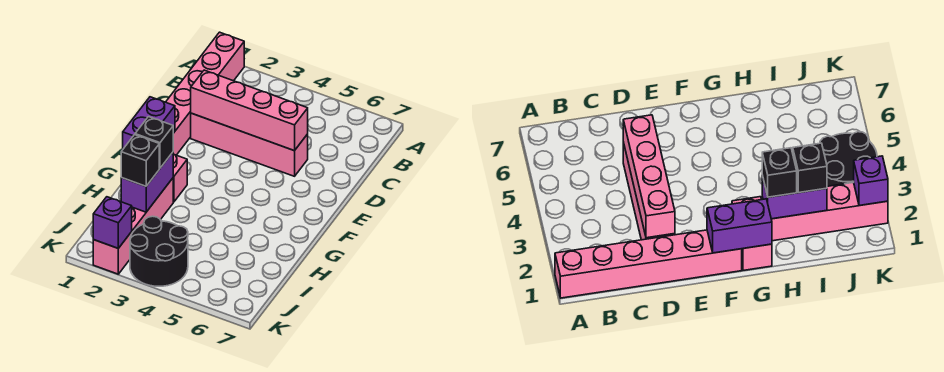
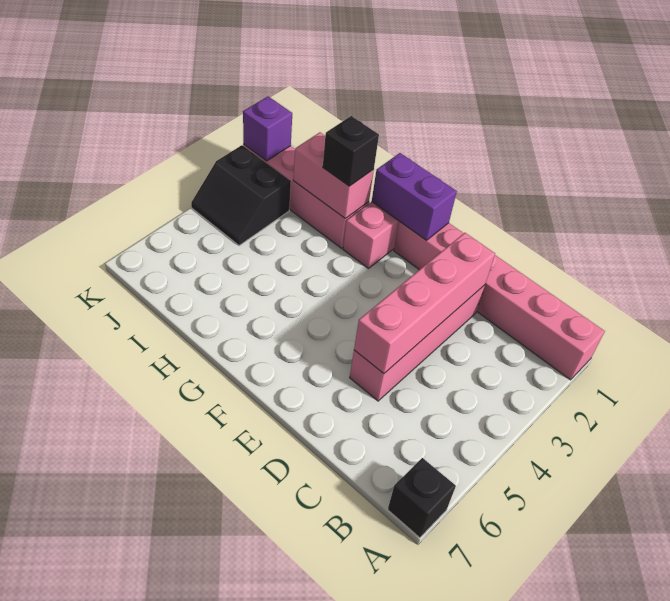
purple brick H2:I2 level 2 -> pink brick H2:I2 level 2
black brick I2 level 3 -> black brick A7 level 1
black round brick J3:K4 level 1 -> black slope J3:K4 level 1 top 3

